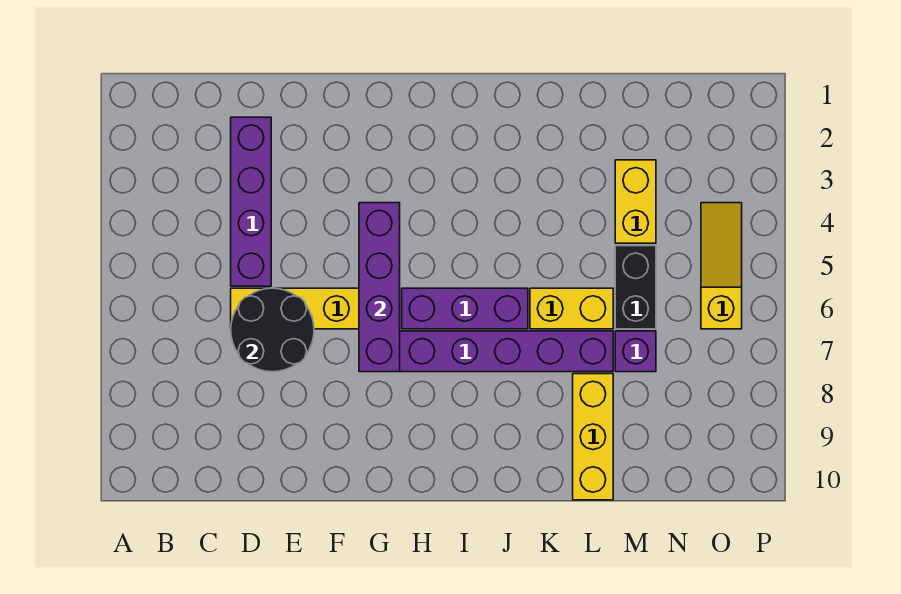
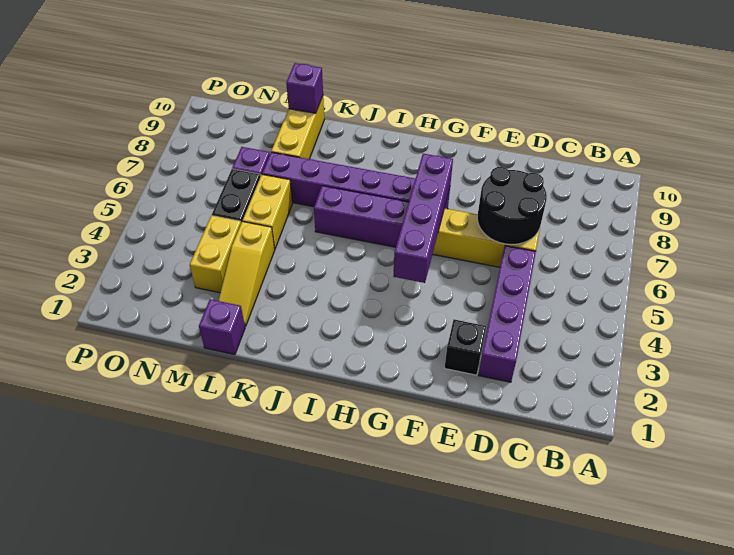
none -> black brick E2 level 1
yellow brick K6:L6 level 1 -> yellow brick L5:L6 level 1
none -> purple brick L1 level 1
none -> purple brick L10 level 2
yellow slope O4:O6 level 1 top 6 -> yellow slope L2:L4 level 1 top 4

